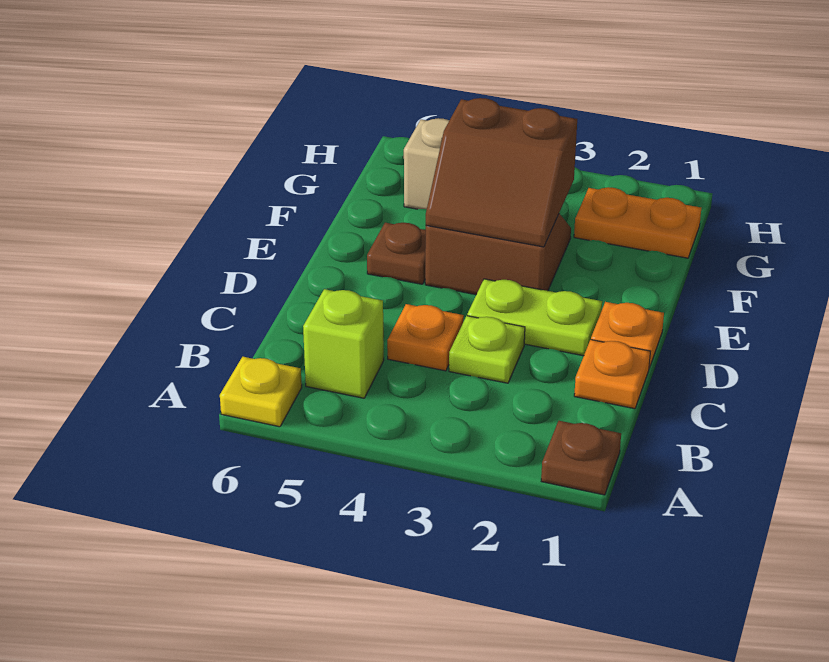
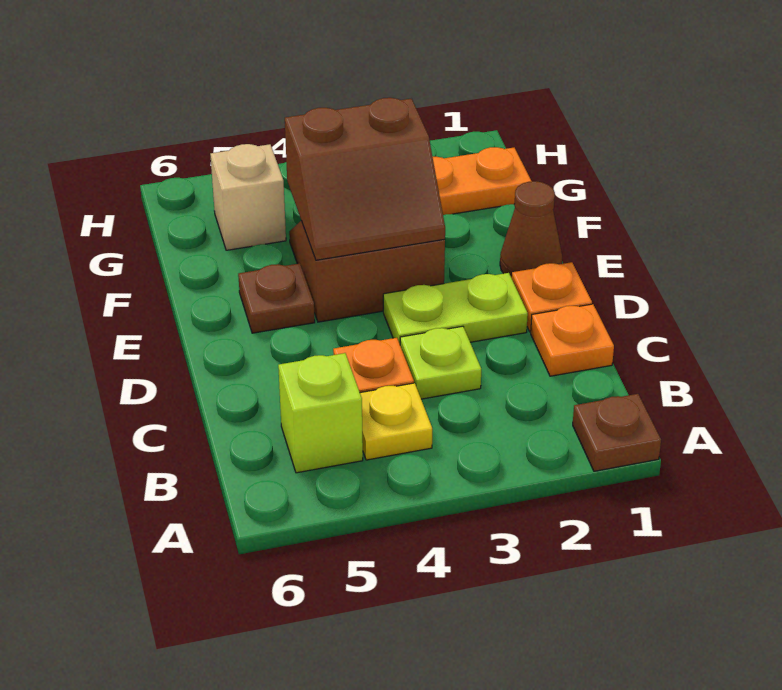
yellow plate A6 level 1 -> yellow plate B4 level 1
none -> brown cone E1 level 1

